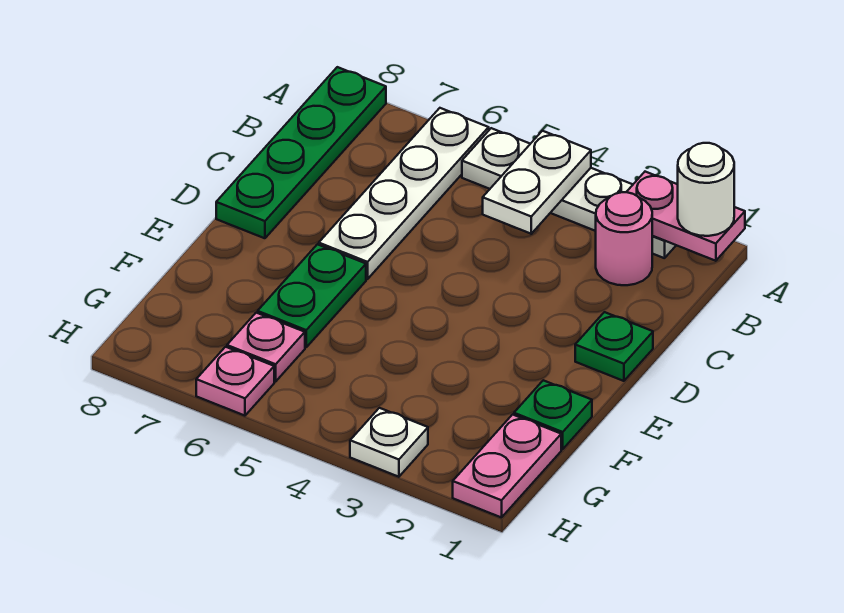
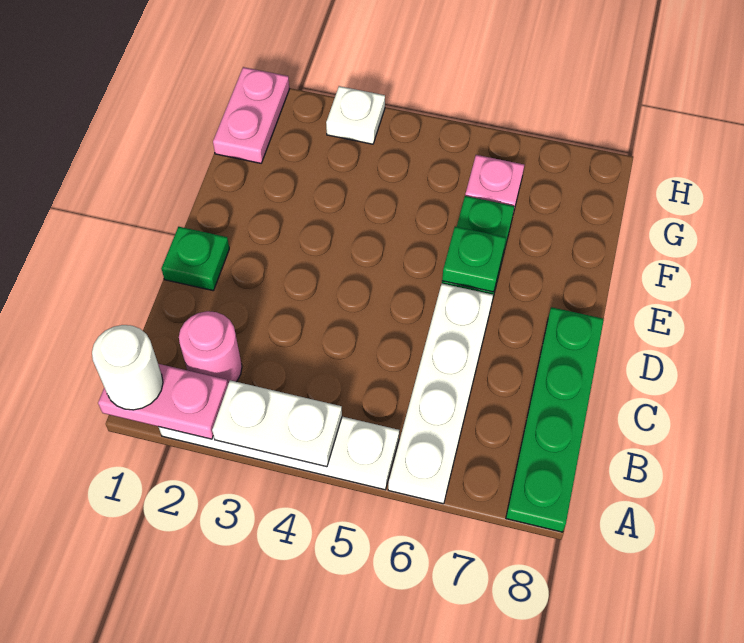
white plate A4:B4 level 2 -> white plate A3:A4 level 2
green plate F1 level 1 -> green plate E6 level 2
pink plate H6 level 1 -> none

